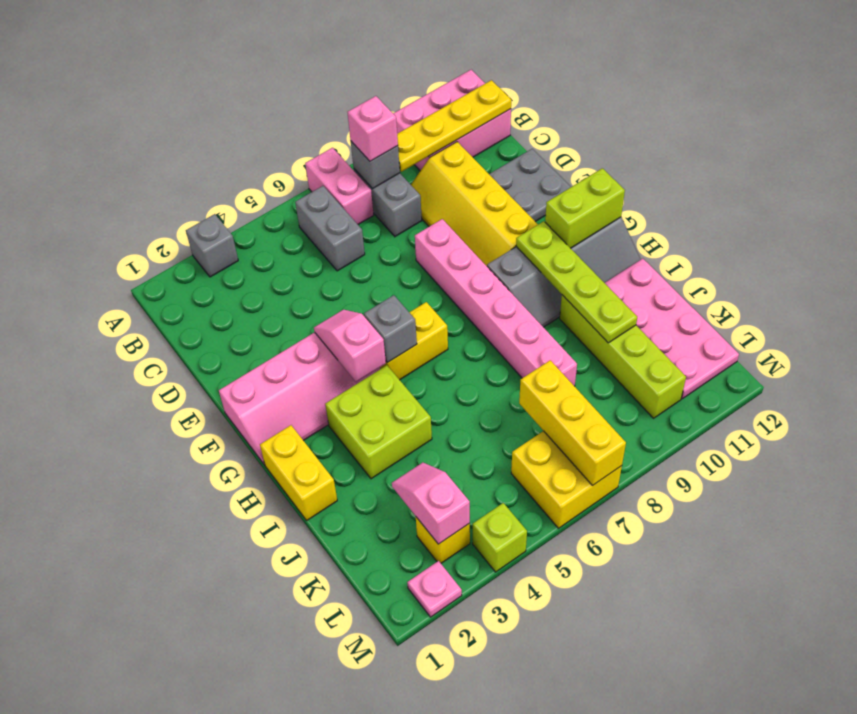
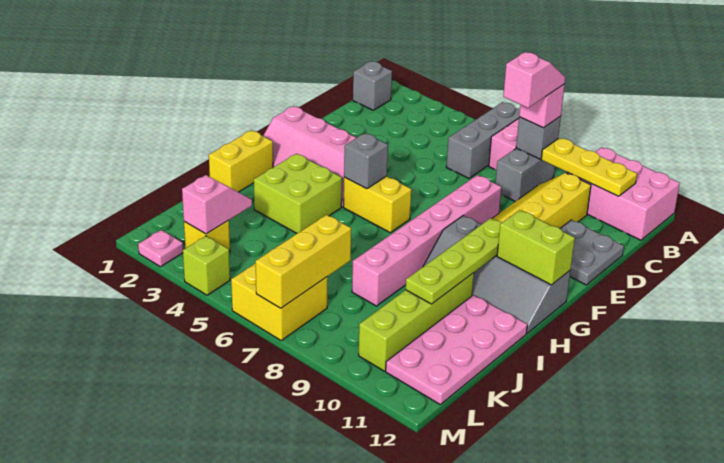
grey brick A3 level 1 -> grey brick B1 level 1
grey brick B6:C6 level 1 -> grey brick A6:C6 level 1
yellow plate B9:B12 level 2 -> yellow plate B9:B11 level 2
pink slope F4:G4 level 2 top G -> pink slope B8:C8 level 4 top C

